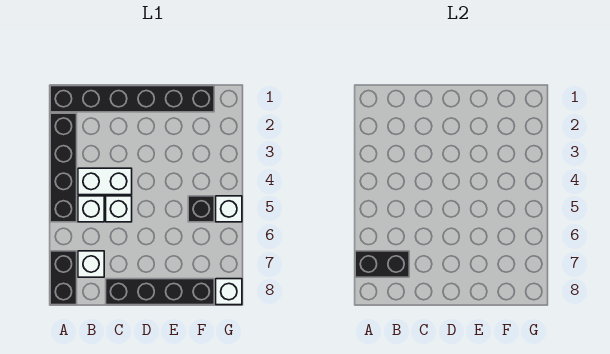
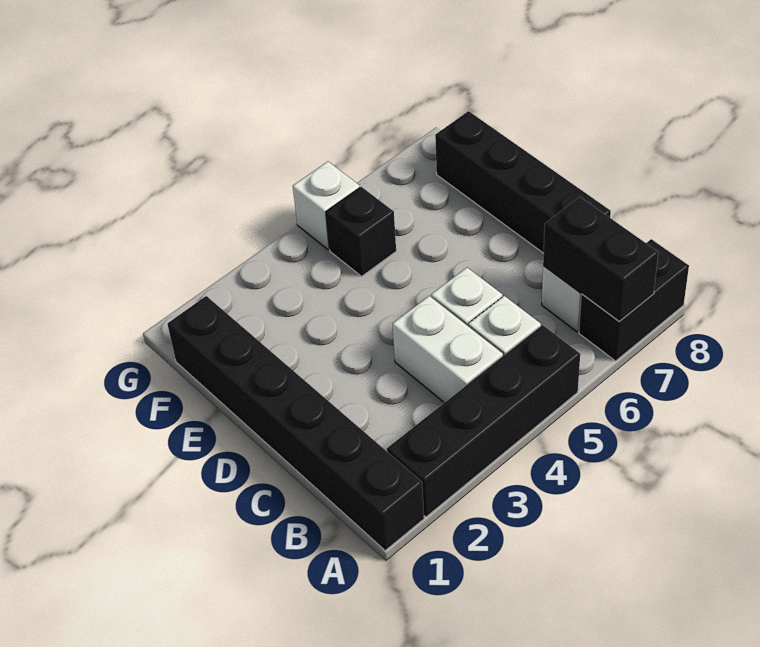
white brick G8 level 1 -> none

